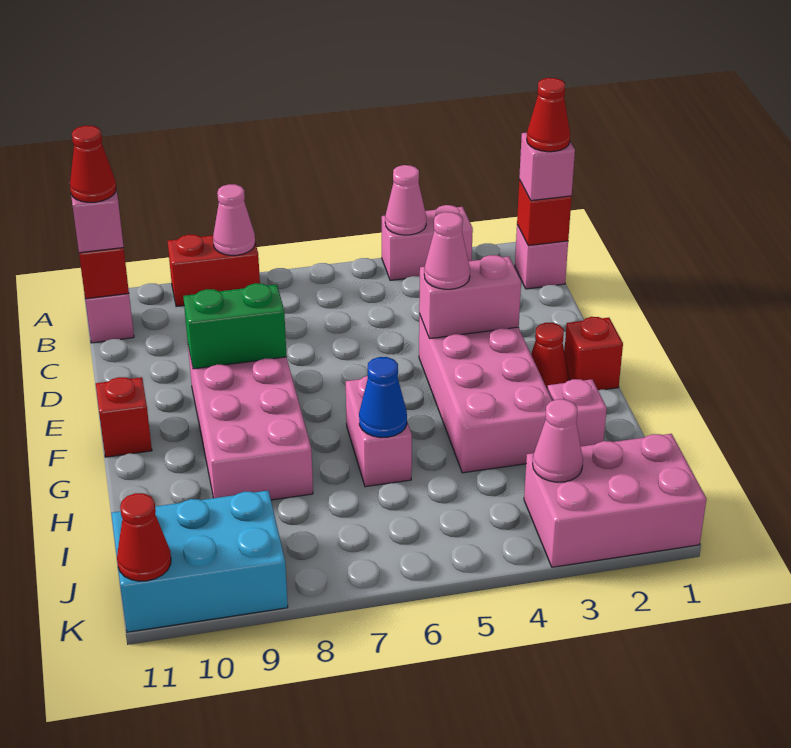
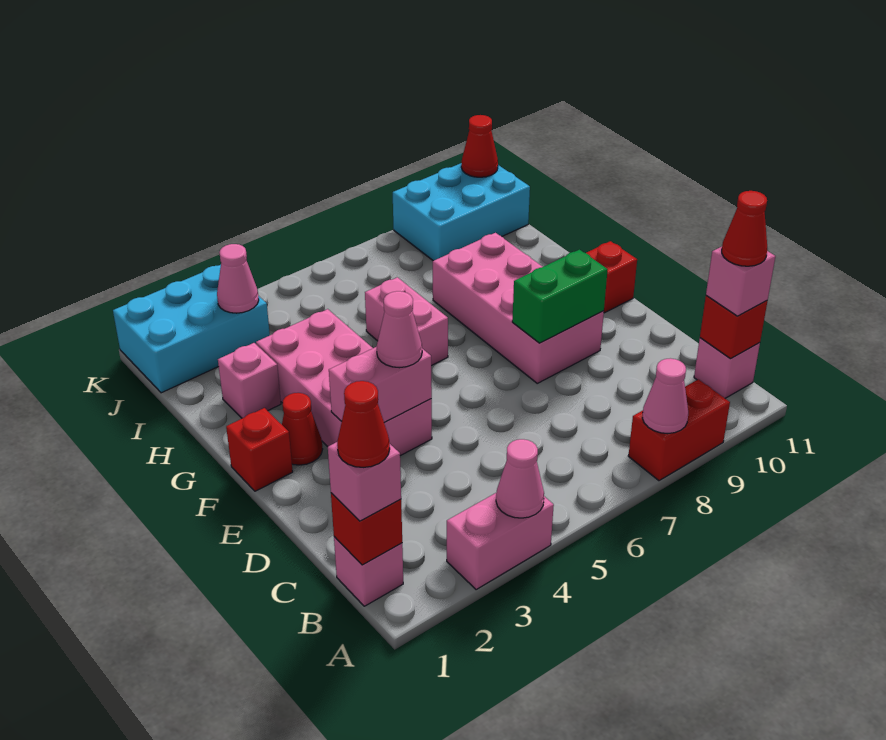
blue cone H6 level 2 -> none
pink brick J1:K3 level 1 -> cyan brick J1:K3 level 1

